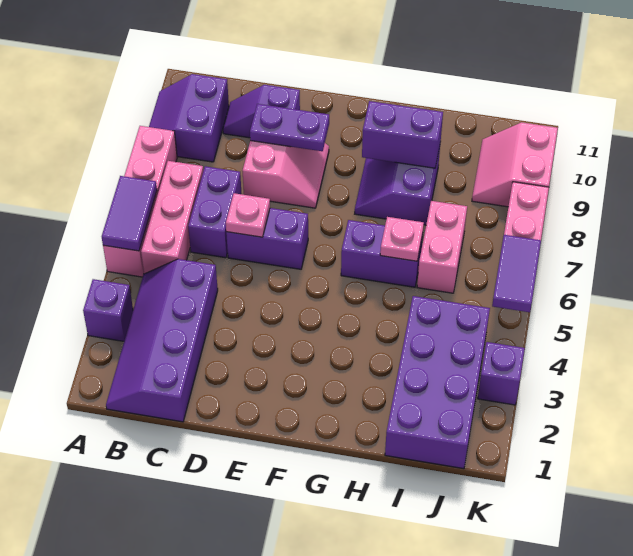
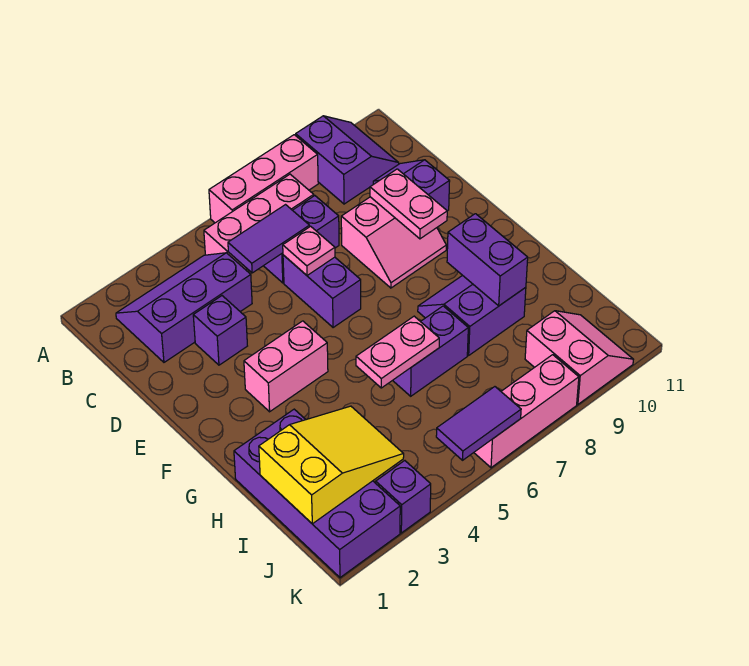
purple brick A3 level 1 -> purple brick D3 level 1
pink brick A5:A8 level 1 -> pink brick A6:A8 level 1
purple tile A5:A6 level 2 -> purple tile C5:C6 level 2
purple slope A9:B10 level 1 top B -> purple slope A9:B10 level 1 top 9
purple slope B1:C4 level 1 top C -> purple slope B2:C4 level 1 top C
purple plate D9:E9 level 2 -> pink plate D9:E9 level 2
purple brick G6:H6 level 1 -> purple brick H6:H7 level 1
pink plate H6 level 2 -> pink plate H5:H6 level 2
purple brick I1:J4 level 1 -> purple brick H1:K2 level 1
none -> yellow slope I1:J3 level 2 top 1
pink brick I6:I7 level 1 -> pink brick F3:F4 level 1
pink slope J9:K10 level 1 top K -> pink slope J9:K10 level 1 top 9

